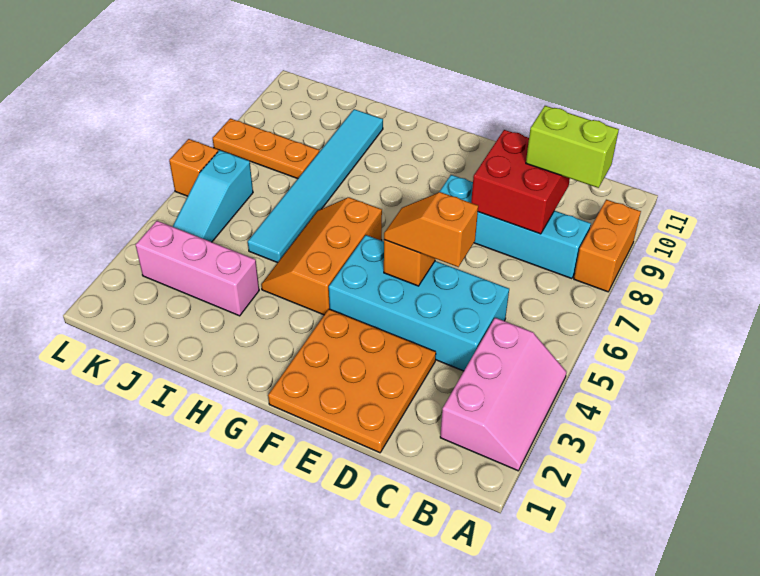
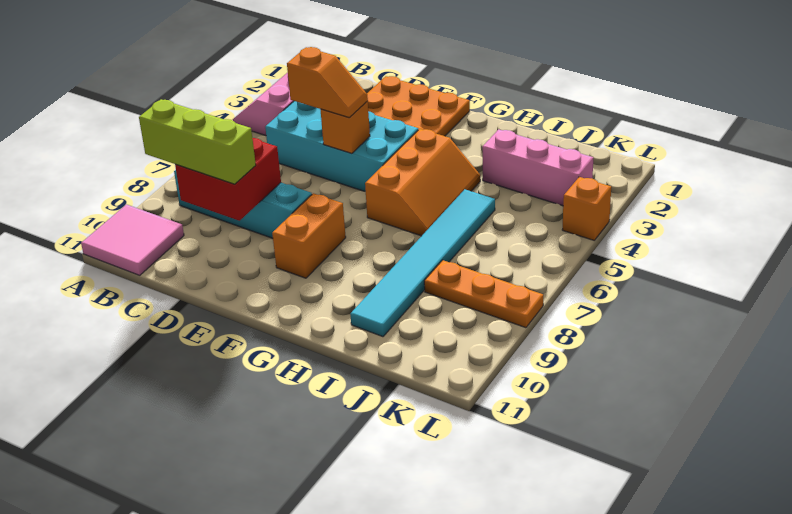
orange brick A8:A9 level 1 -> orange brick F8:F9 level 1
none -> pink tile A10:B11 level 1
lime brick B9:C9 level 3 -> lime brick B9:D9 level 3
cyan slope K4:K6 level 1 top 6 -> none
orange brick L6 level 1 -> orange brick L4 level 1

